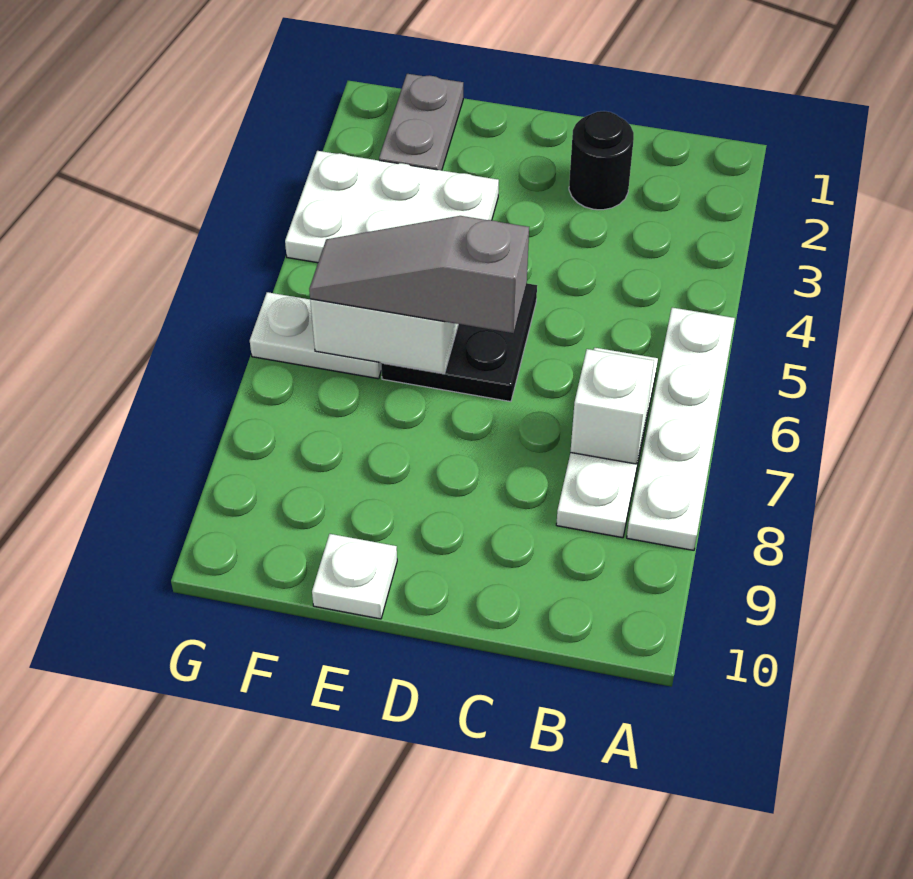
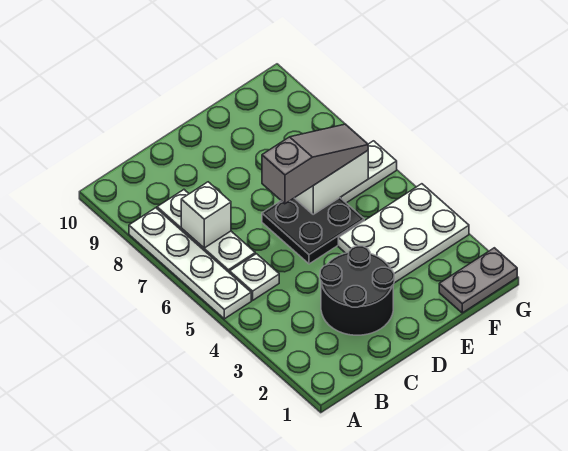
black round brick C2 level 1 -> black round brick C2:D3 level 1
white plate E10 level 1 -> white plate B5 level 1
grey plate F1:F2 level 1 -> grey plate F1:G1 level 1

